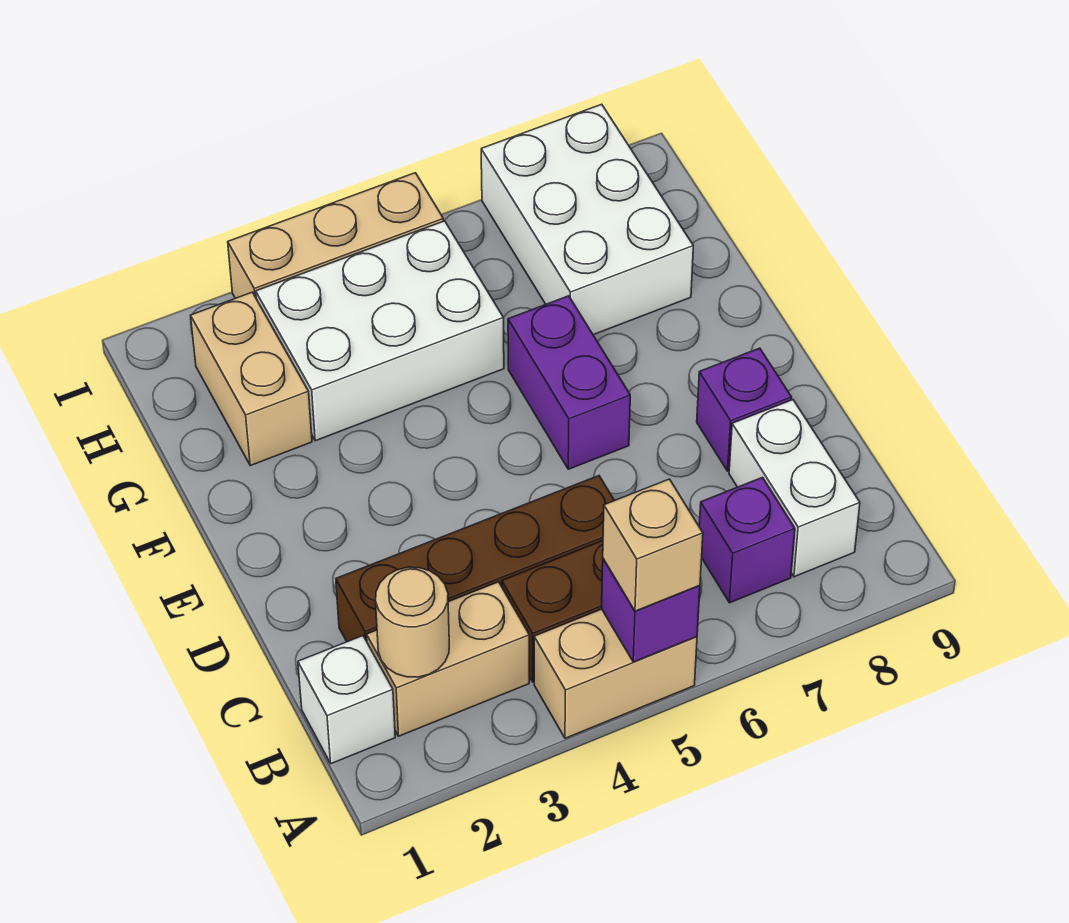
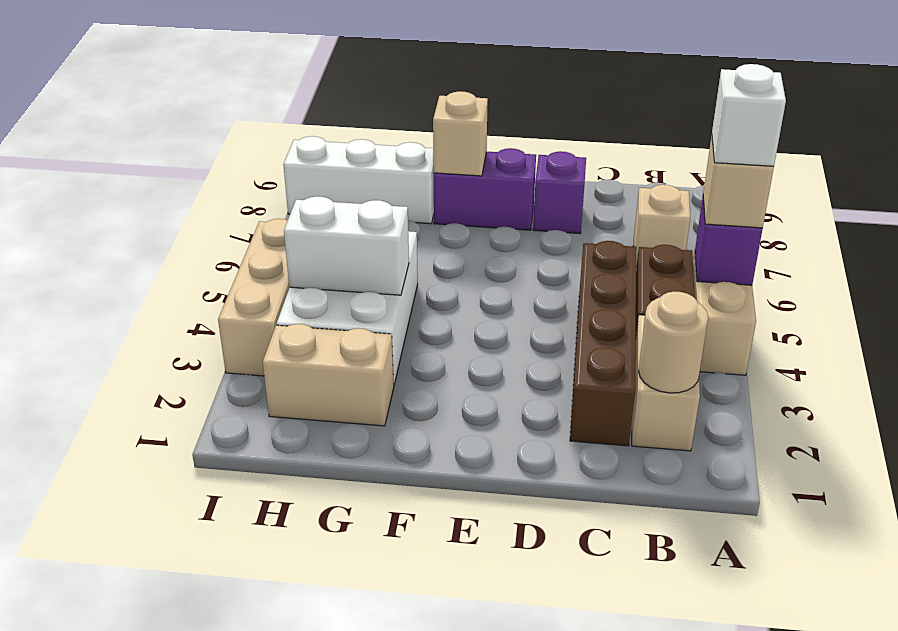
white brick B1 level 1 -> white brick A5 level 4
purple brick B7 level 1 -> tan brick B7 level 1
white brick B8:C8 level 1 -> white brick G4:H4 level 2
purple brick E6:F6 level 1 -> purple brick E8:F8 level 1
none -> tan brick F8 level 2
white brick G7:I8 level 1 -> white brick G8:I8 level 1

